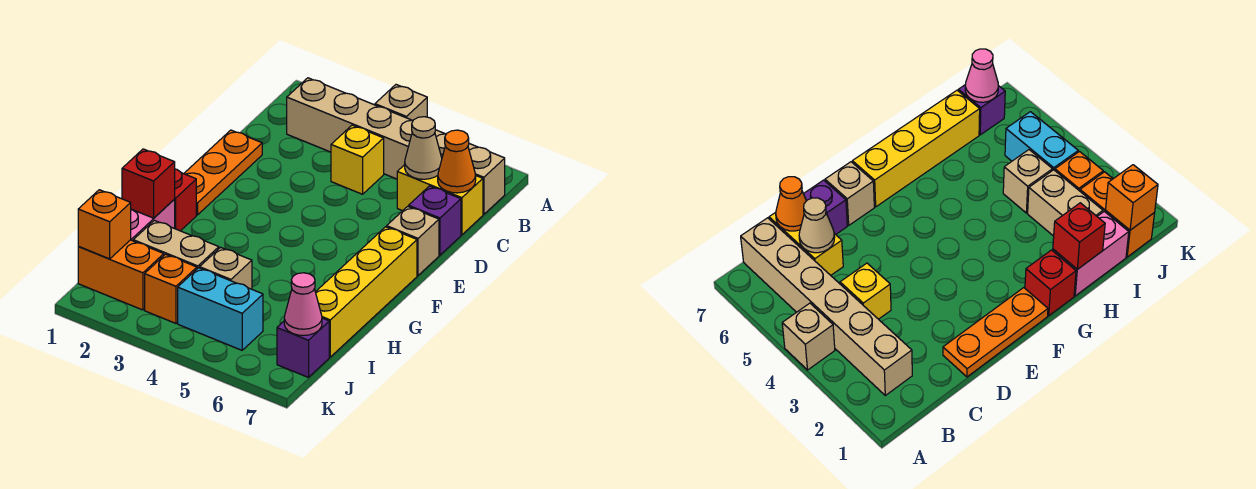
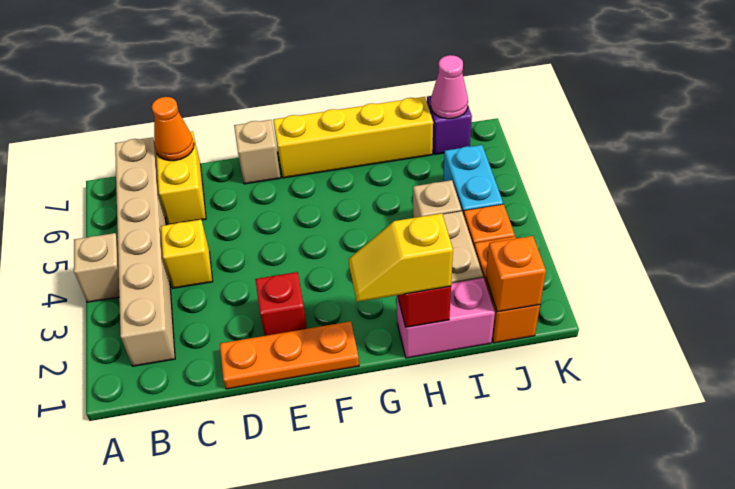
tan cone C6 level 2 -> none
purple brick D7 level 1 -> none
red brick G1 level 1 -> red brick E2 level 1
none -> yellow slope G1:H1 level 3 top H

